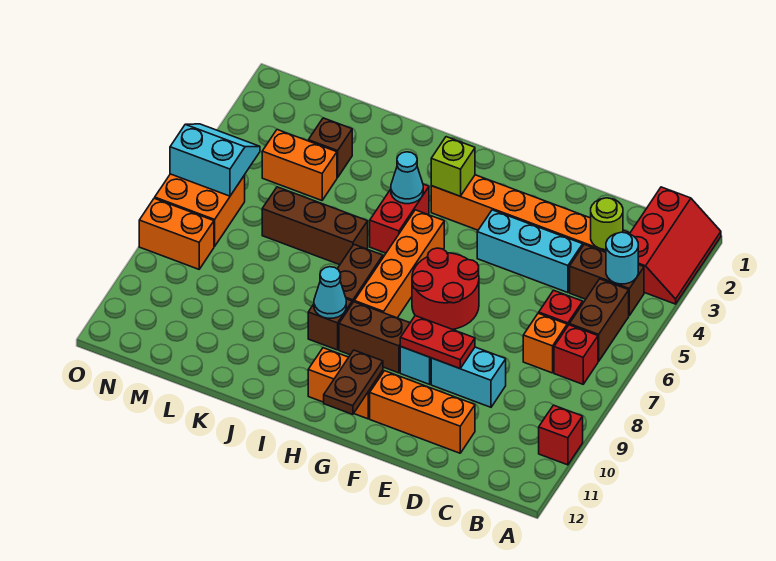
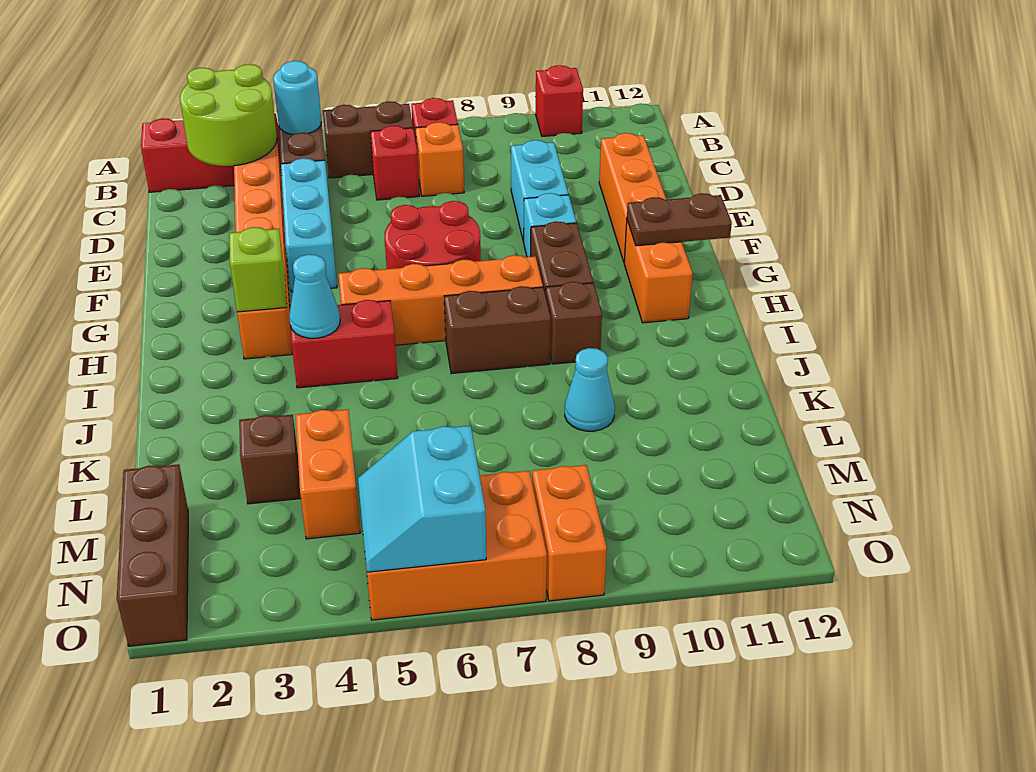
lime round brick C3 level 2 -> lime round brick B2:C3 level 2
red plate E9:F9 level 2 -> none
cyan cone I9 level 2 -> cyan cone K9 level 1
brown brick J6:L6 level 1 -> brown brick M1:O1 level 1
orange brick N6:O7 level 1 -> orange brick N5:O7 level 1

